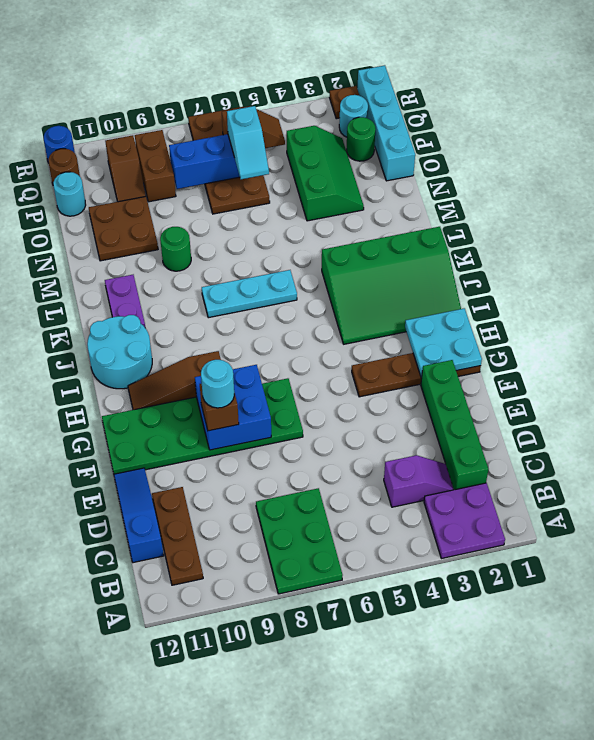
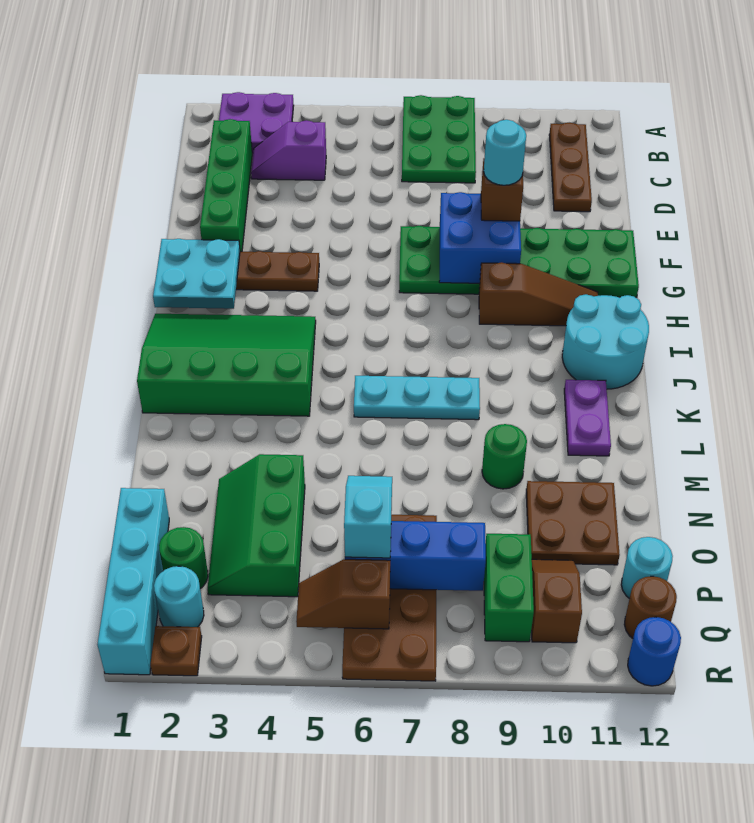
blue slope C12:E12 level 1 top C -> none
brown brick P9:Q9 level 1 -> green brick P9:Q9 level 1

